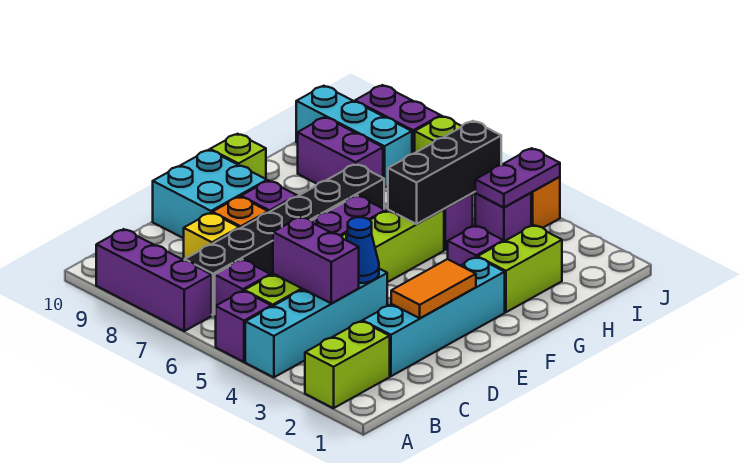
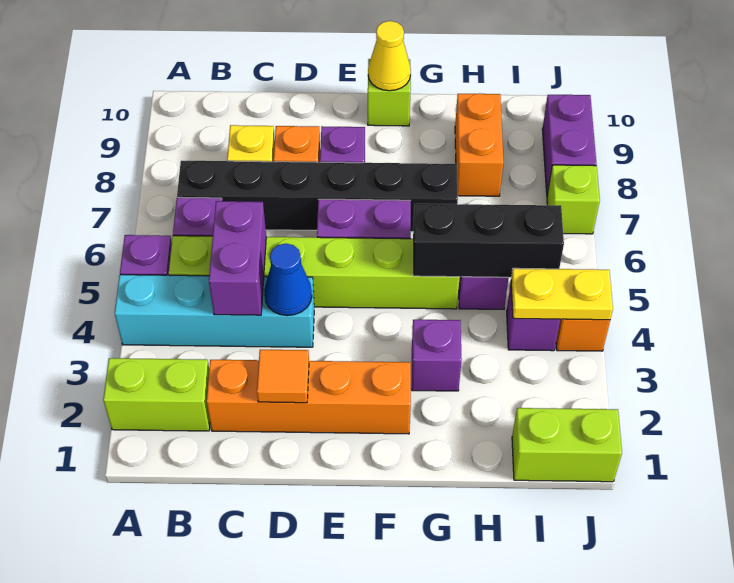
purple brick A7:A9 level 1 -> none
cyan brick C2:F2 level 1 -> orange brick C2:F2 level 1
orange tile D2:E2 level 2 -> orange tile D2 level 2
cyan brick D9:E10 level 1 -> none
none -> yellow cone F10 level 2
lime brick G2:H2 level 1 -> lime brick I1:J1 level 1
purple brick H8:H9 level 1 -> orange brick H8:H9 level 1
purple plate I4:J4 level 2 -> yellow plate I4:J4 level 2
cyan brick I8:I10 level 1 -> none

